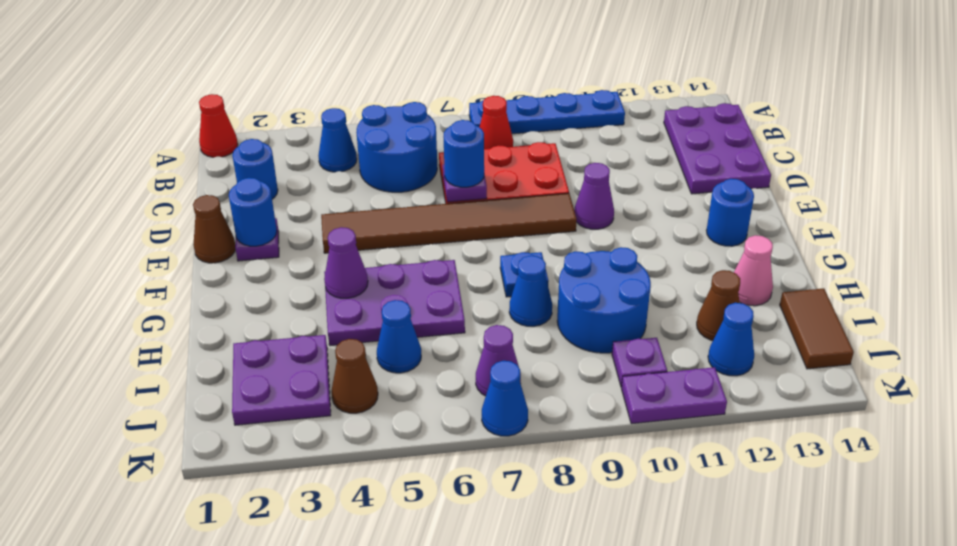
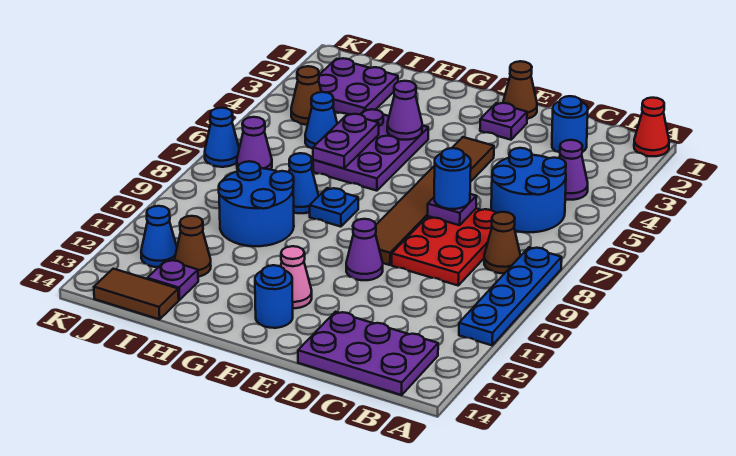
blue cone B4 level 1 -> purple cone B4 level 1
red cone B8 level 1 -> brown cone B8 level 1
blue round brick E2 level 2 -> none
pink cone H13 level 1 -> pink cone F12 level 1
purple plate J10 level 1 -> purple plate I13 level 1
purple plate K10:K11 level 1 -> purple plate H5:H6 level 2

